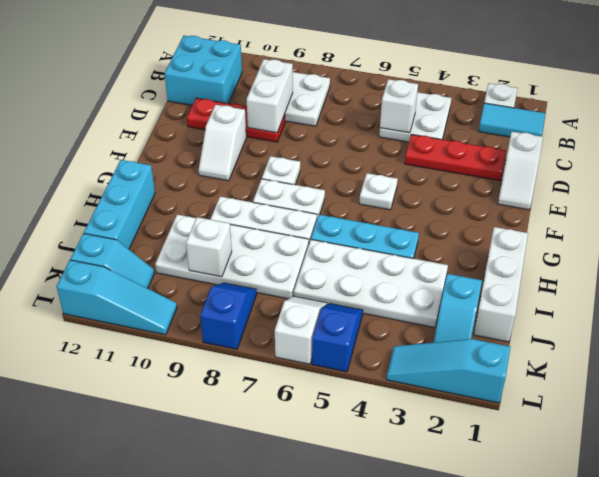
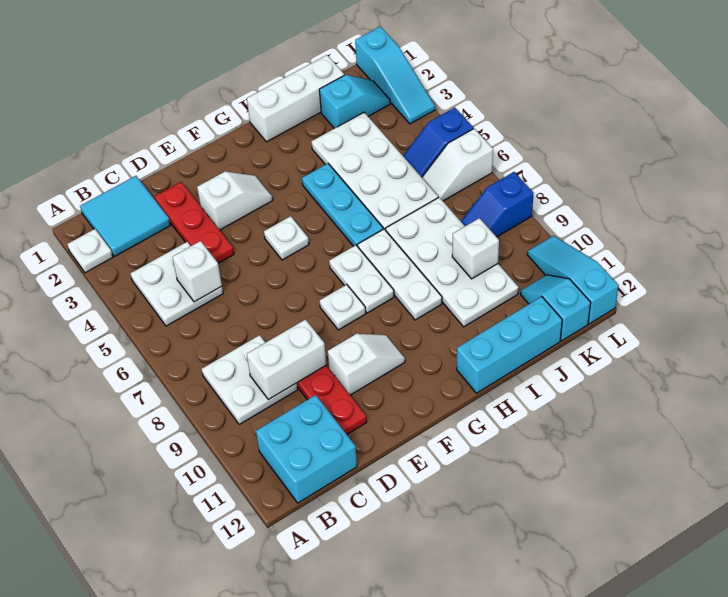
cyan tile B1:B2 level 1 -> cyan tile B1:C2 level 1
white slope D1:E1 level 1 top D -> white slope E3:F3 level 1 top E

